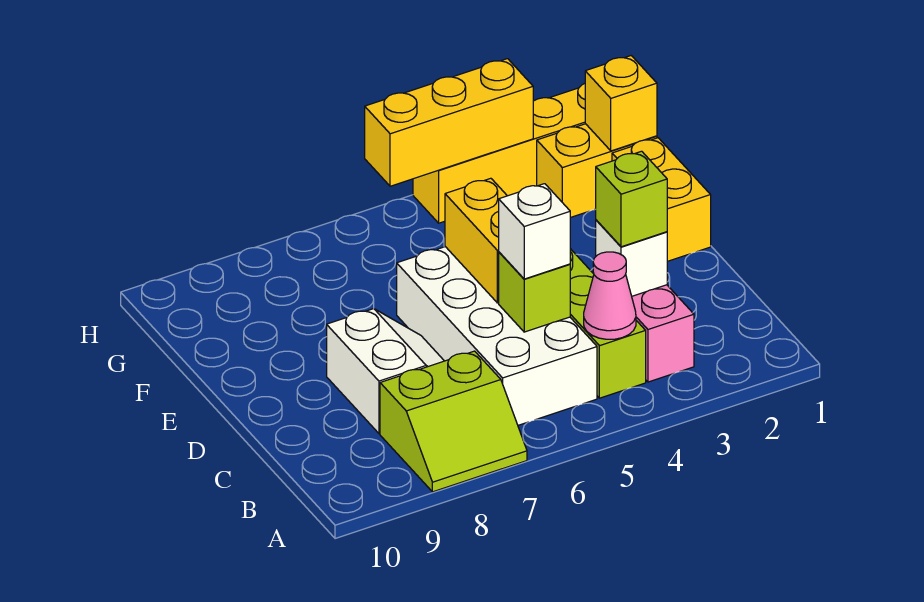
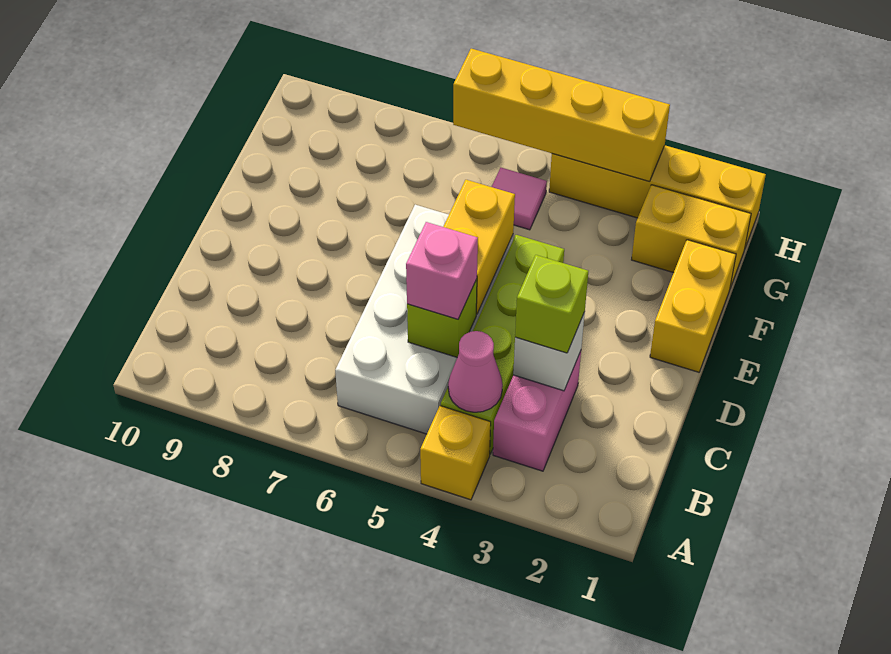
lime slope A7:B8 level 1 top B -> none
white brick C5 level 3 -> pink brick C5 level 3
white slope C7:D8 level 1 top 8 -> none
yellow brick G1 level 2 -> yellow brick A4 level 1
none -> pink tile G5 level 1
yellow brick H3:H5 level 2 -> yellow brick H3:H6 level 2

